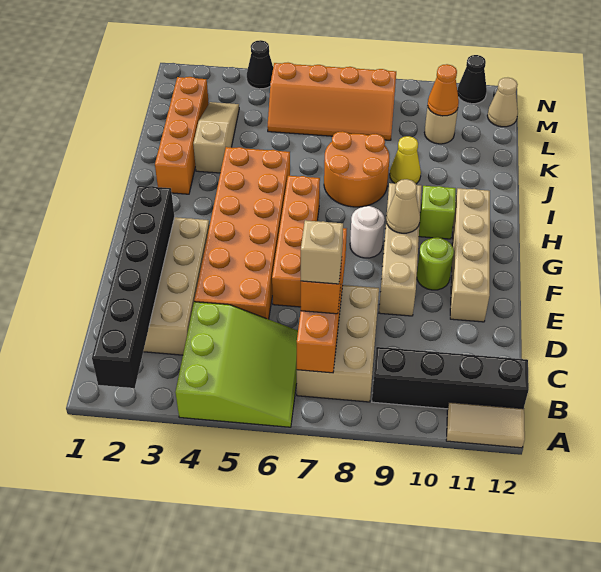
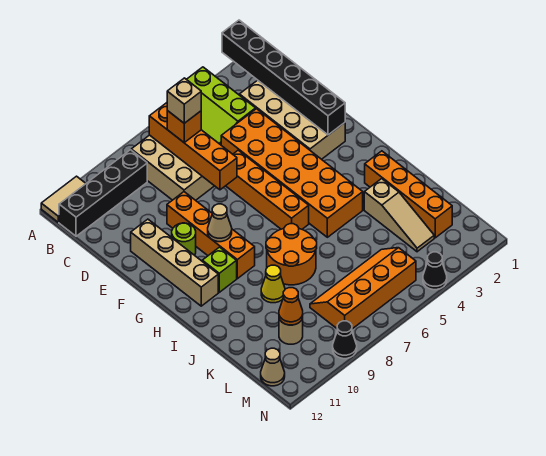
tan brick E9:H9 level 1 -> orange brick E9:H9 level 1
white round brick G8 level 1 -> none
black cone N11 level 1 -> black cone N9 level 1

